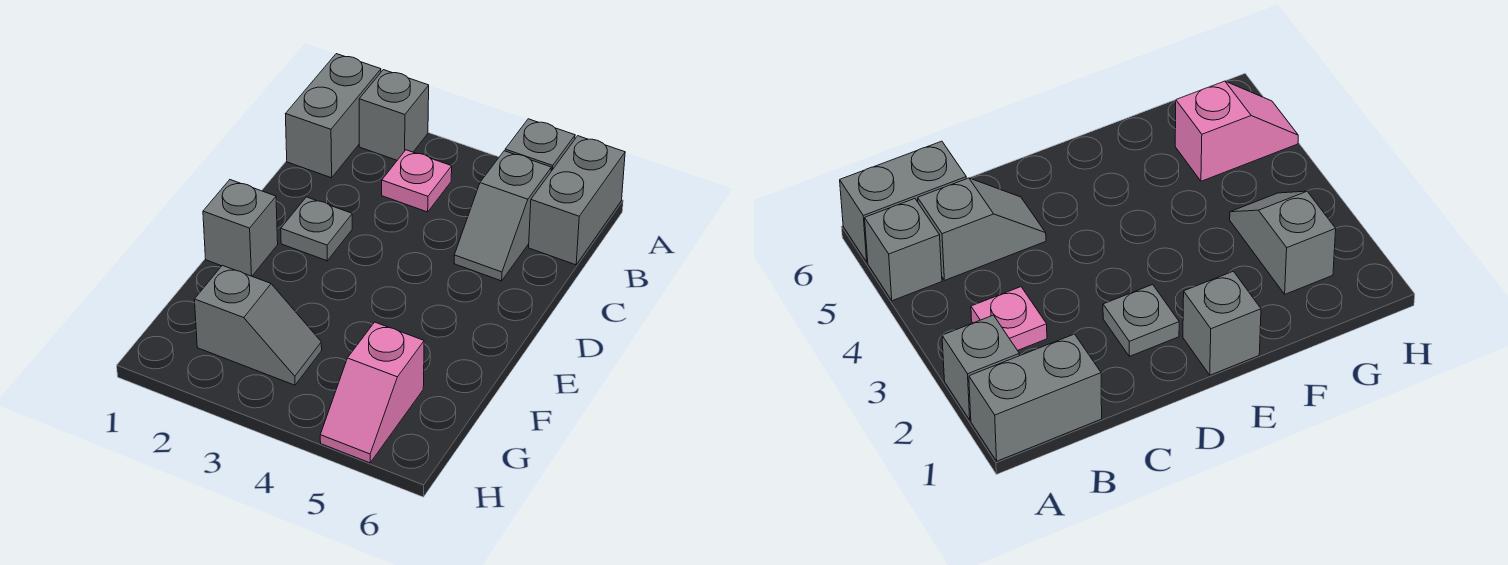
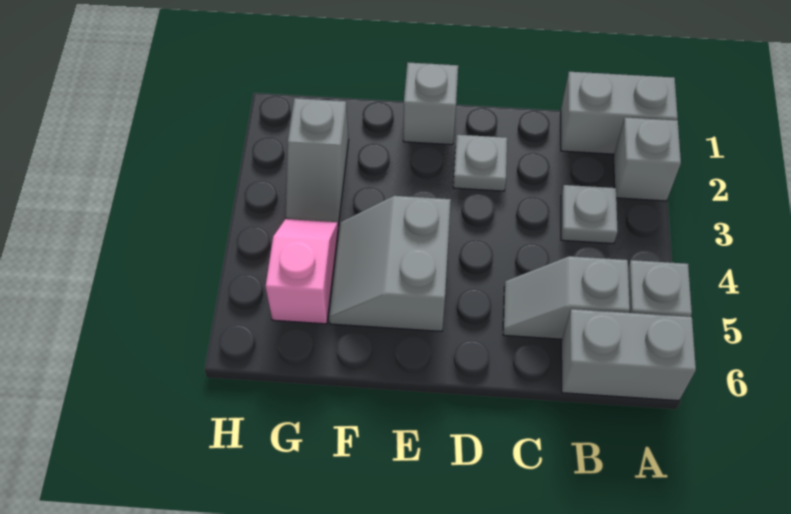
pink plate B3 level 1 -> grey plate B3 level 1
none -> grey slope E4:F5 level 1 top E
pink slope G5:H5 level 1 top G -> pink slope G4:G5 level 1 top 5

